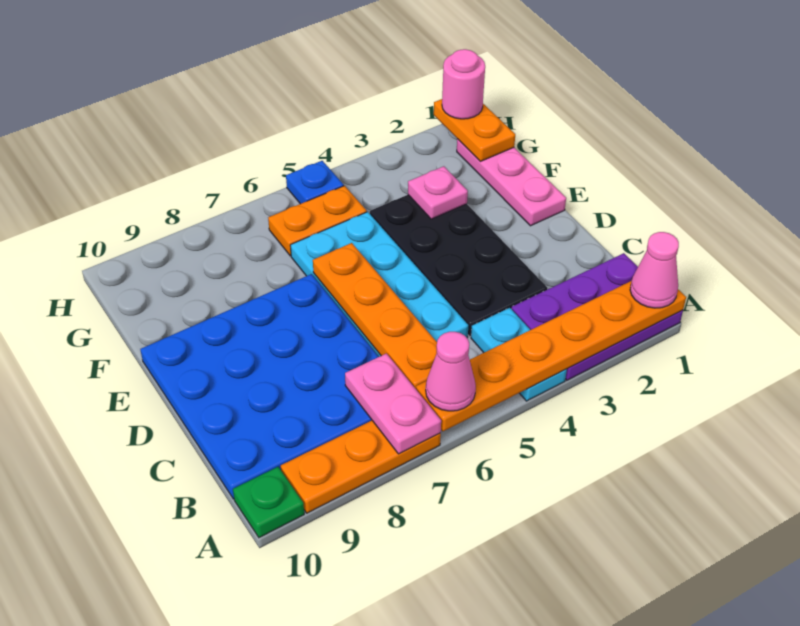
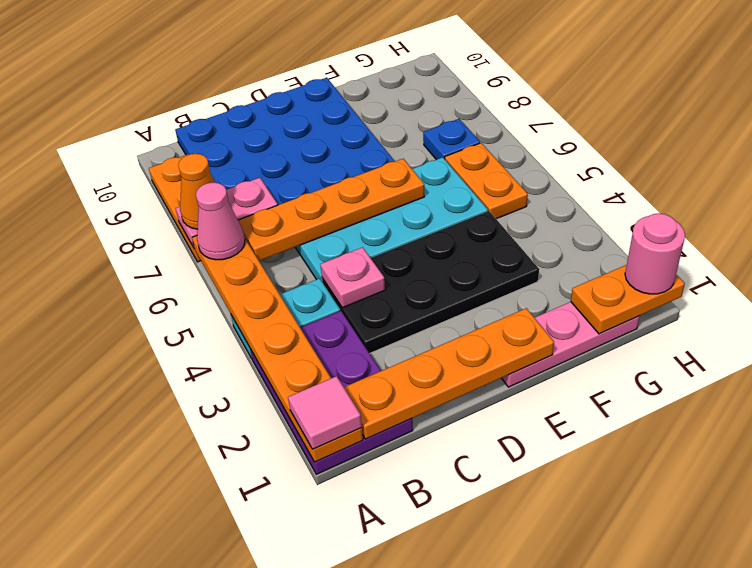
pink cone A1 level 3 -> pink tile A1 level 3
none -> orange cone A7 level 3
green plate A10 level 1 -> none
none -> orange plate B1:E1 level 2
pink plate F3 level 2 -> pink plate C4 level 2
blue plate H5 level 1 -> blue plate G7 level 1

